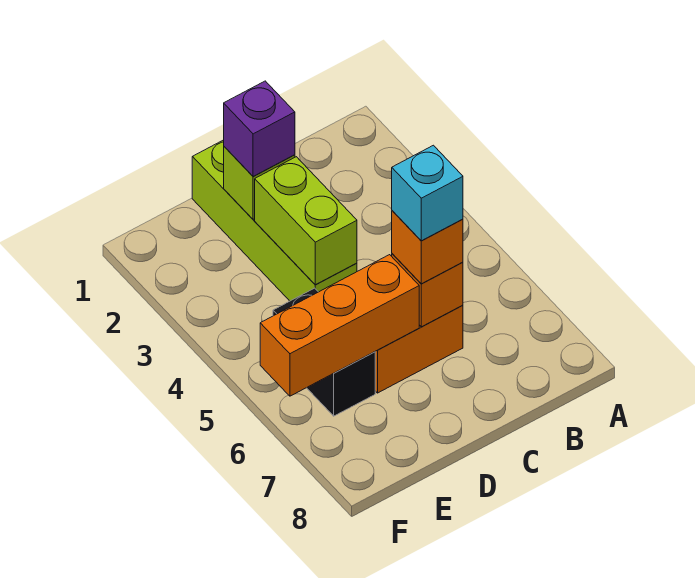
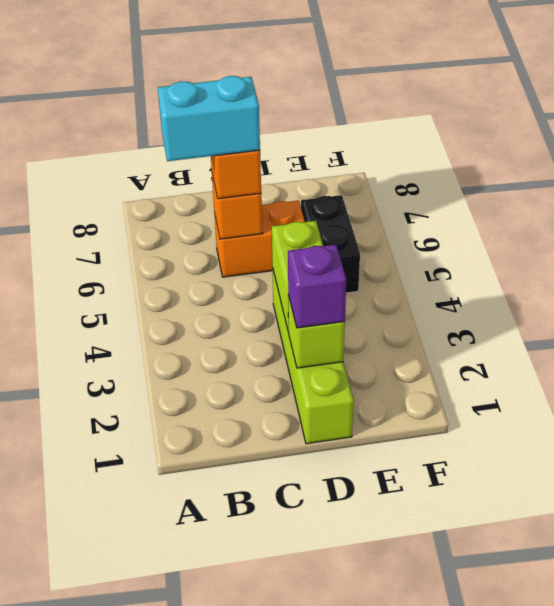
cyan brick C6 level 4 -> cyan brick B6:C6 level 4
orange brick D6:F6 level 2 -> none

